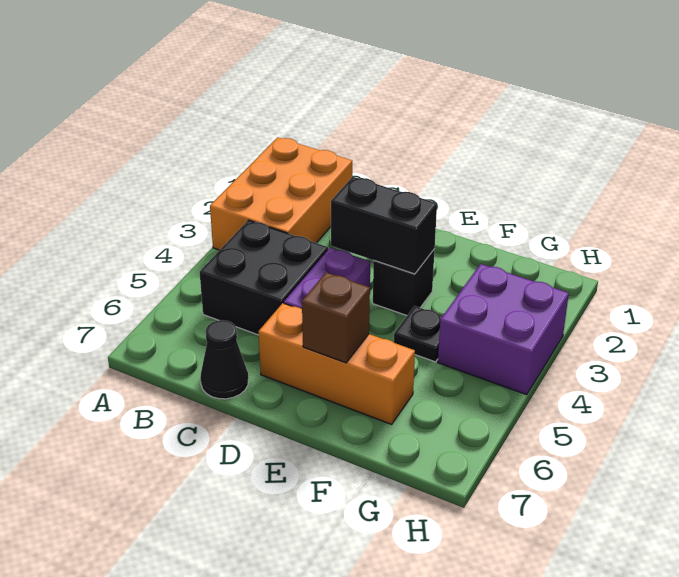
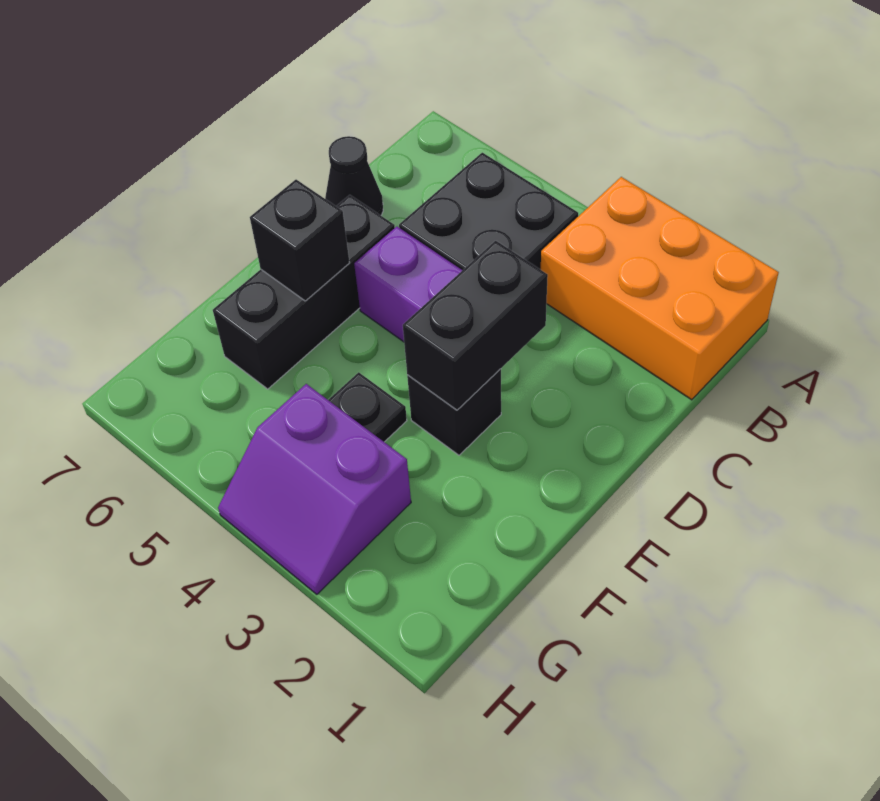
orange brick D6:F6 level 1 -> black brick D6:F6 level 1
brown brick E6 level 2 -> black brick E6 level 2
purple brick G3:H4 level 1 -> purple slope G3:H4 level 1 top G

